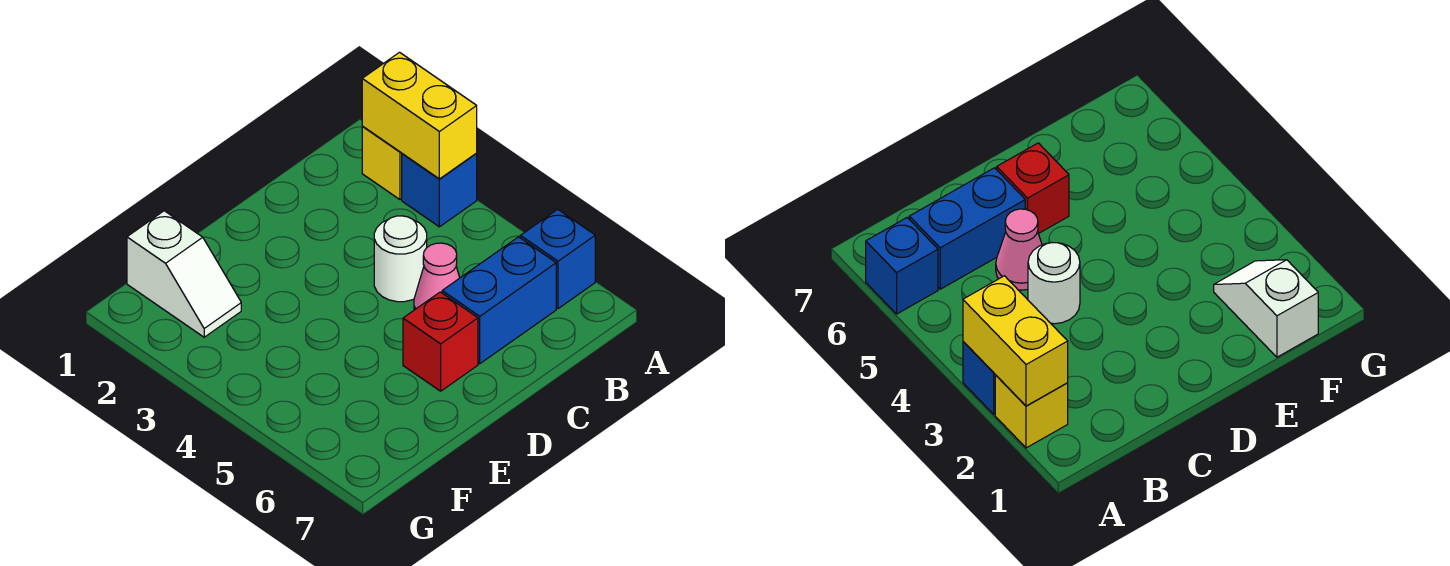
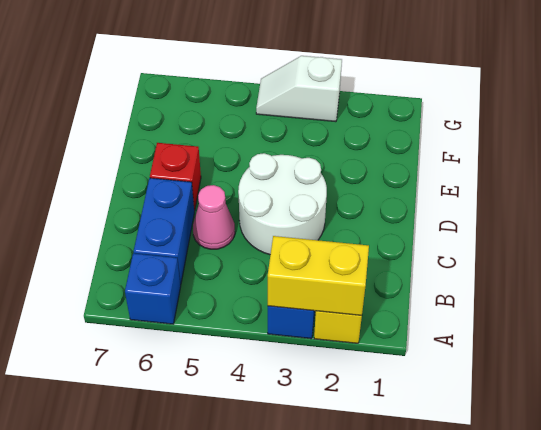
white round brick C4 level 1 -> white round brick C3:D4 level 1
white slope F1:F2 level 1 top 1 -> white slope G3:G4 level 1 top 3

